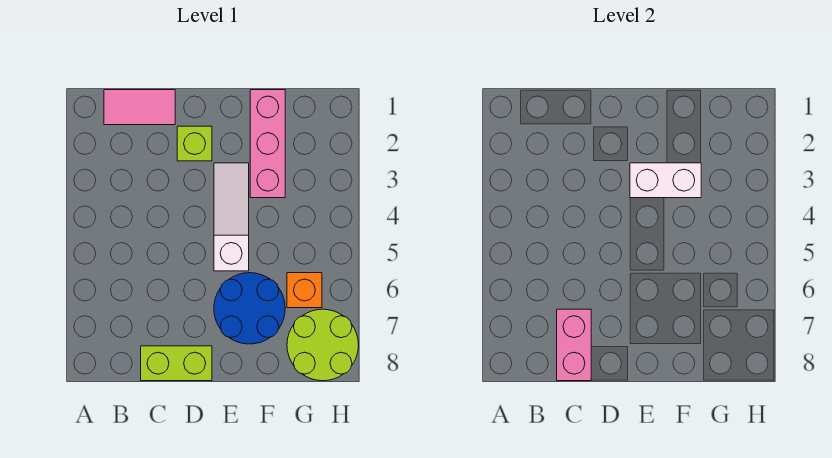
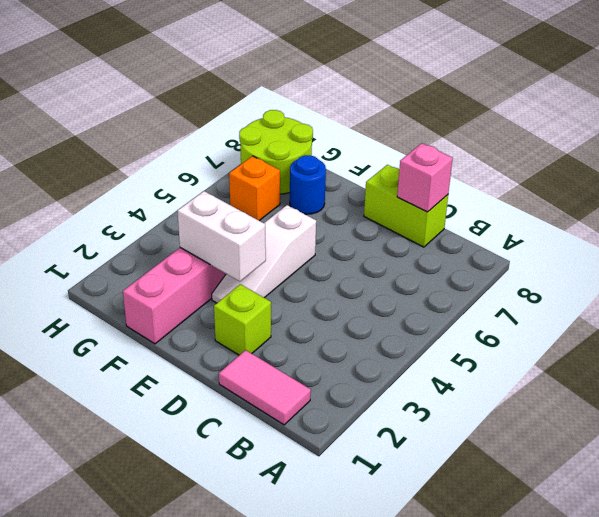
pink brick C7:C8 level 2 -> pink brick C8 level 2
blue round brick E6:F7 level 1 -> blue round brick F7 level 1

